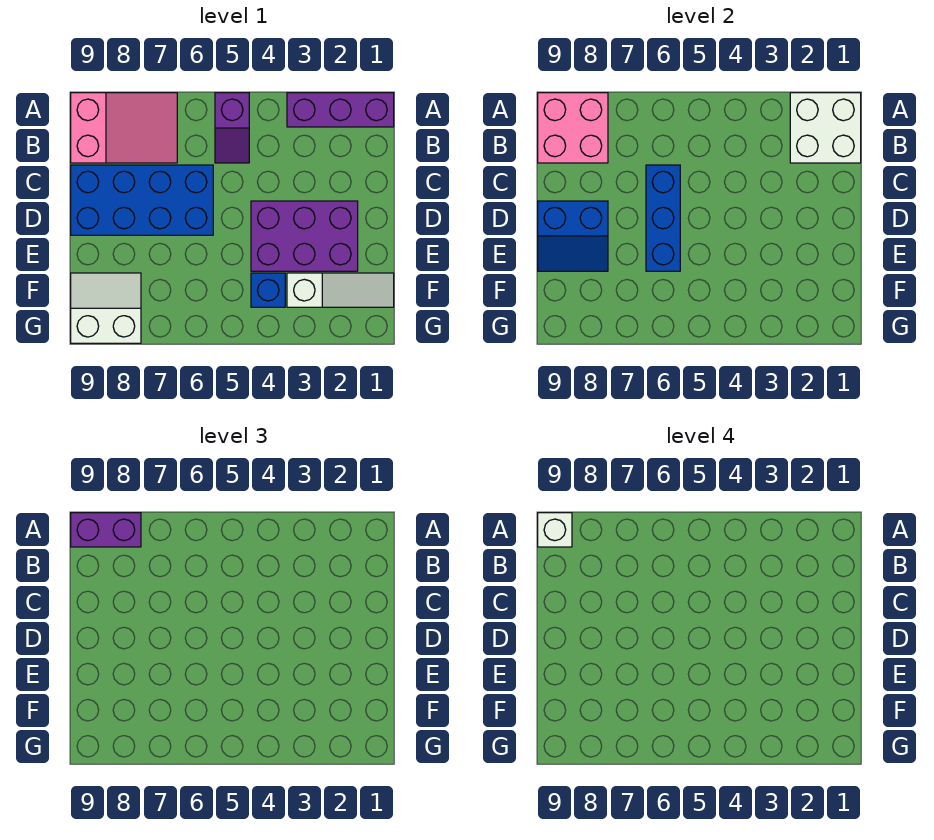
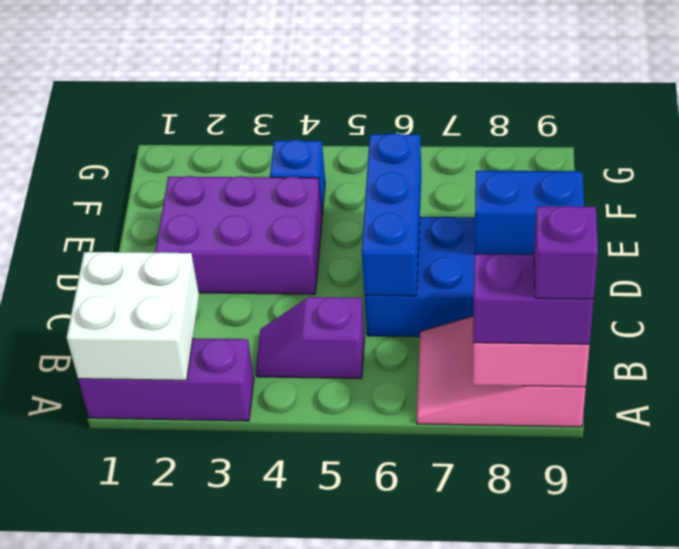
purple slope A5:B5 level 1 top A -> purple slope B4:B5 level 1 top 5
white brick A9 level 4 -> purple brick A9 level 4
white slope F1:F3 level 1 top 3 -> none
white slope F8:G9 level 1 top G -> none

